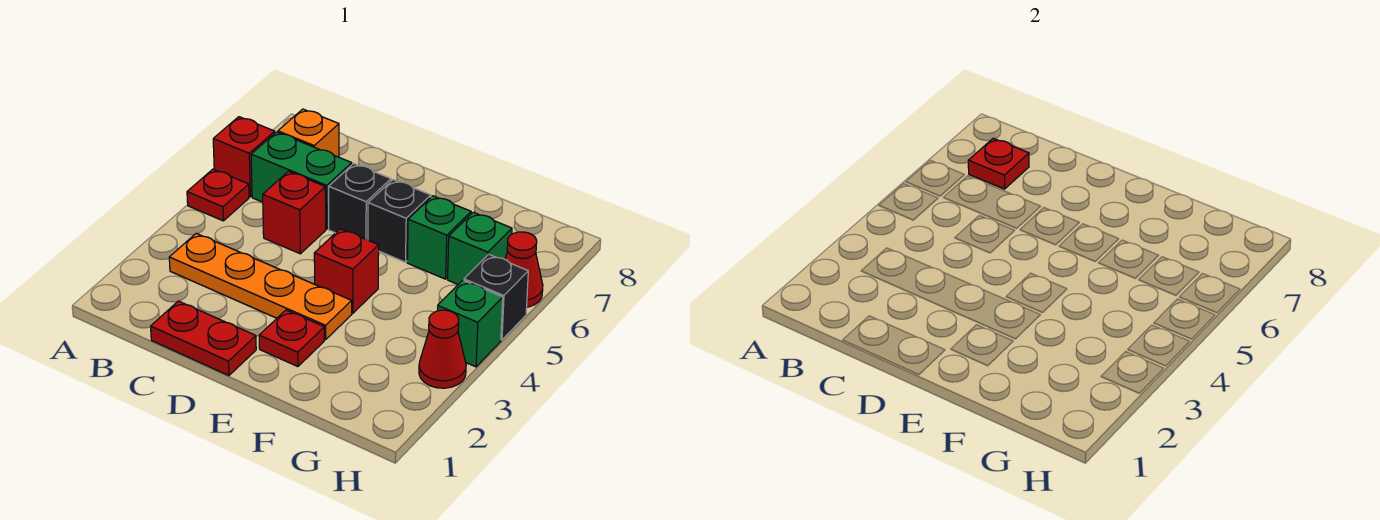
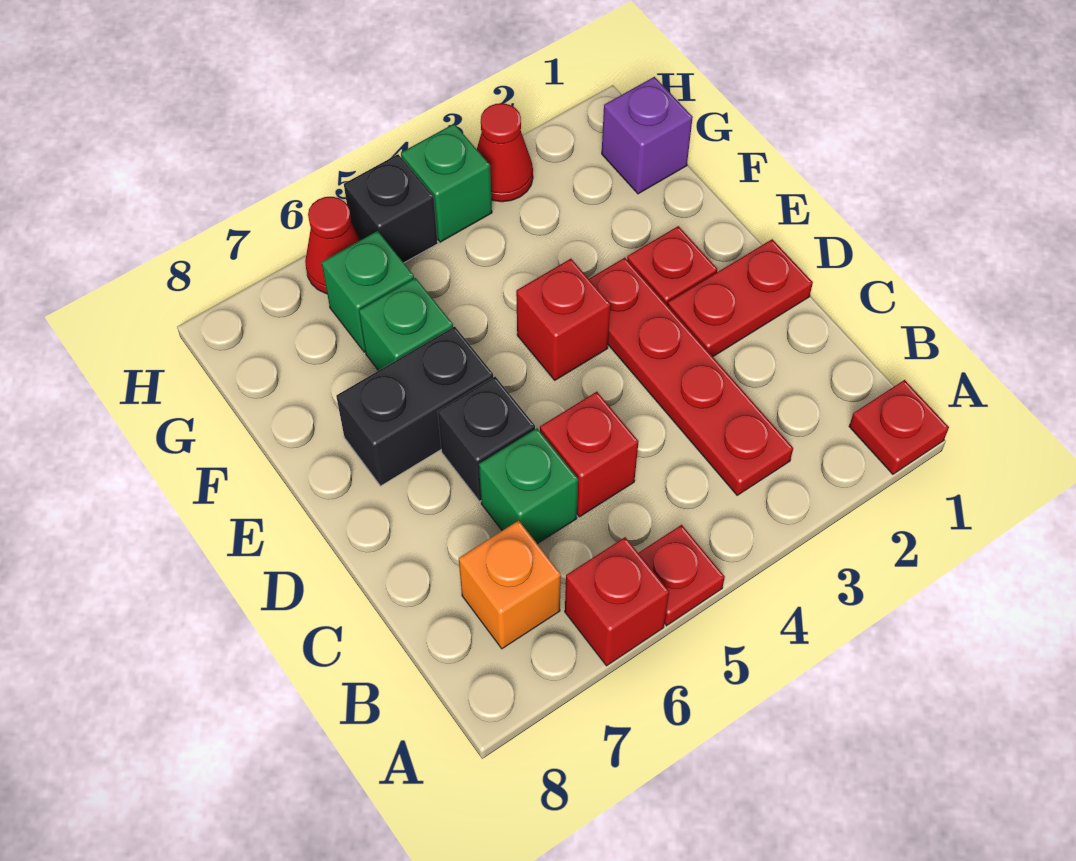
orange plate B3:E3 level 1 -> red plate B3:E3 level 1
green brick B6:C6 level 1 -> green brick C6 level 1
red plate B7 level 2 -> red plate A1 level 1
red plate C1:D1 level 1 -> red plate D1:D2 level 1
black brick E6 level 1 -> black brick E6:E7 level 1
none -> purple brick G1 level 1

